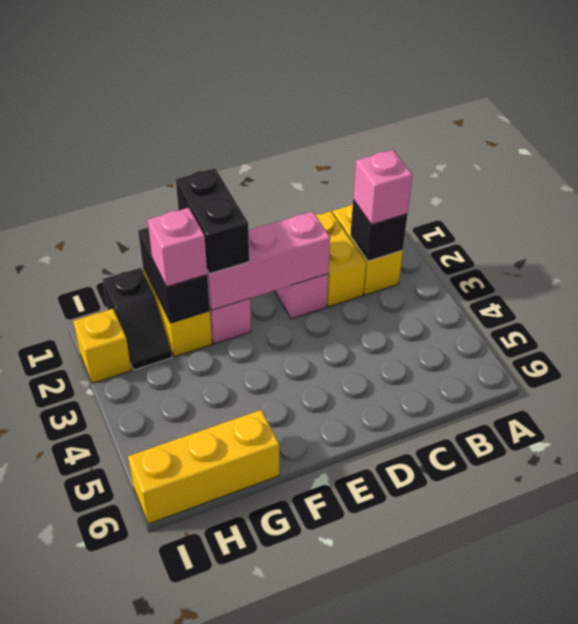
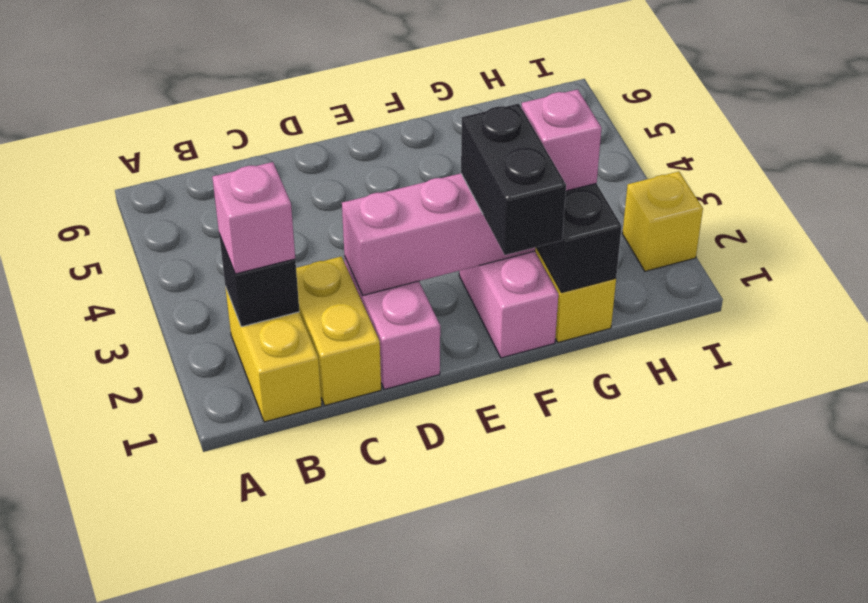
yellow brick G6:I6 level 1 -> none
black slope H1:H2 level 1 top 1 -> none

